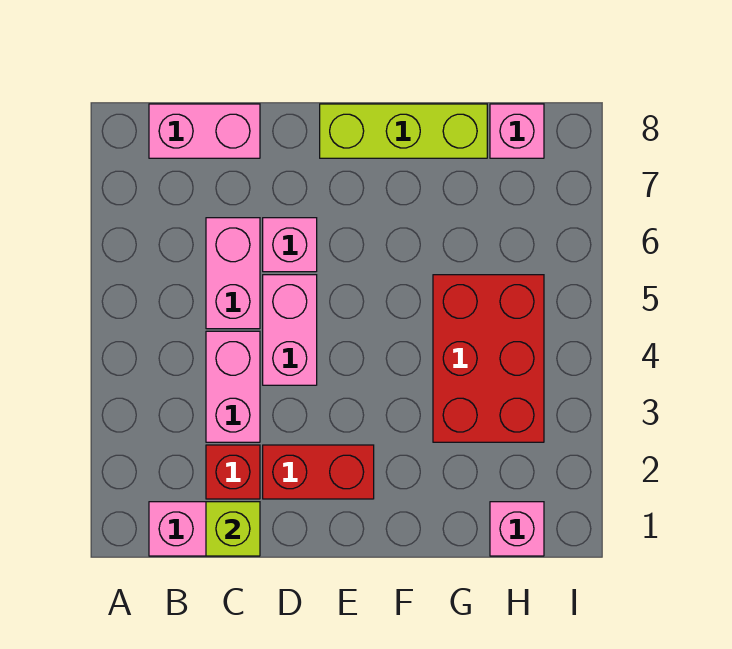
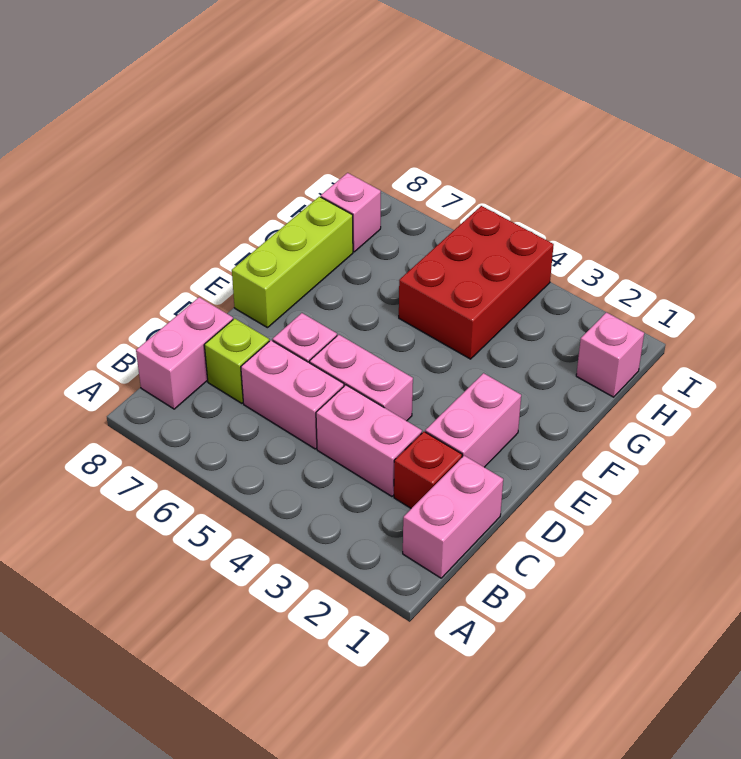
lime brick C1 level 2 -> lime brick C7 level 1
red brick D2:E2 level 1 -> pink brick D2:E2 level 1
red brick G3:H5 level 1 -> red brick G4:I5 level 1

